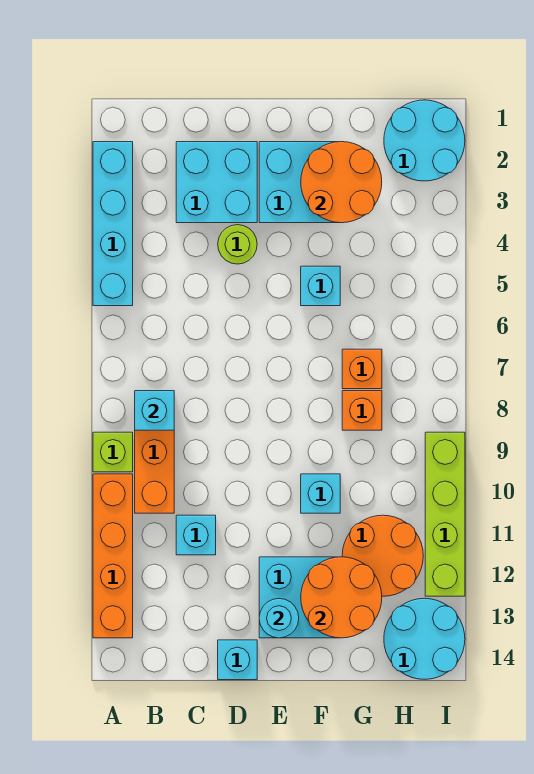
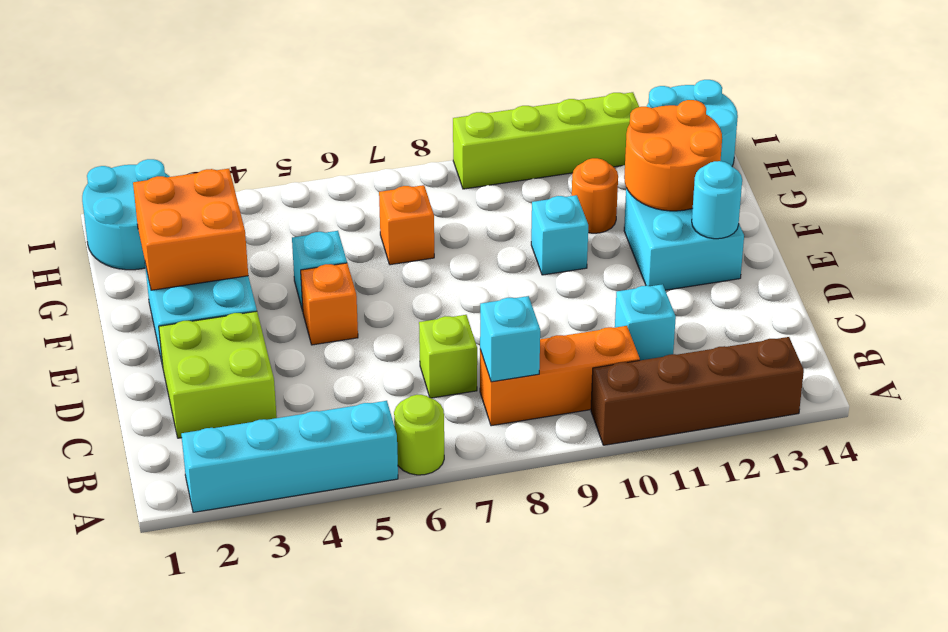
lime brick A9 level 1 -> lime brick C7 level 1
orange brick A10:A13 level 1 -> brown brick A10:A13 level 1
cyan brick C2:D3 level 1 -> lime brick C2:D3 level 1
lime round brick D4 level 1 -> lime round brick A6 level 1
cyan brick D14 level 1 -> none
orange round brick F2:G3 level 2 -> orange brick F2:G3 level 2
orange brick G8 level 1 -> orange brick E5 level 1
orange round brick G11:H12 level 1 -> orange round brick G11 level 1

